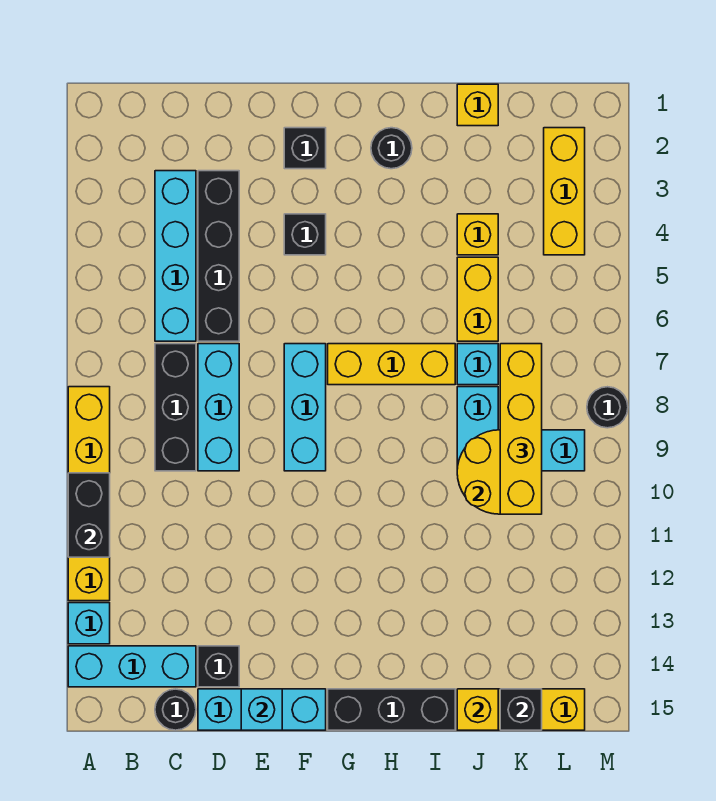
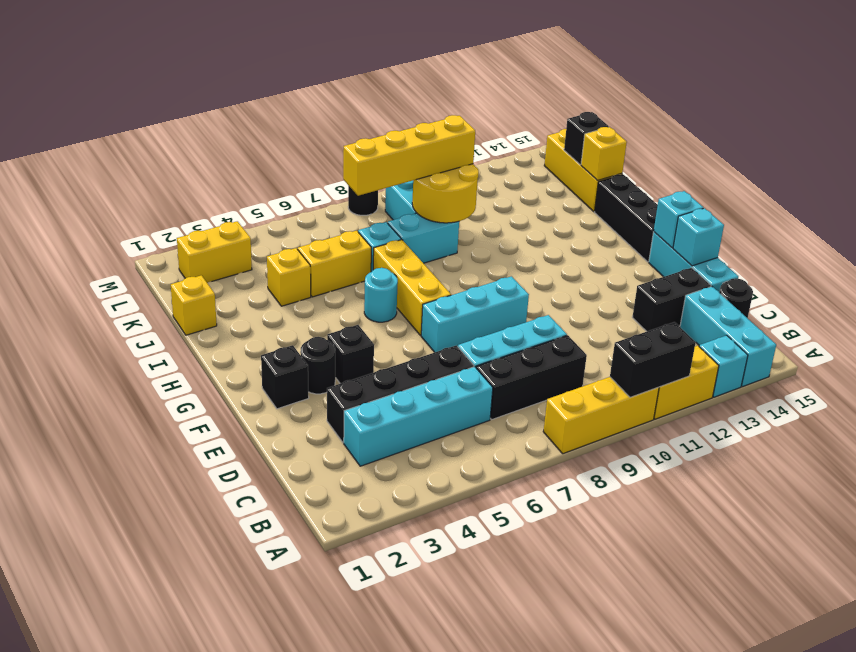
black brick D14 level 1 -> black brick D13:D14 level 1
none -> cyan brick F15 level 2
black round brick H2 level 1 -> black round brick F3 level 1
none -> cyan round brick H6 level 1
yellow brick L2:L4 level 1 -> yellow brick L2:L3 level 1

